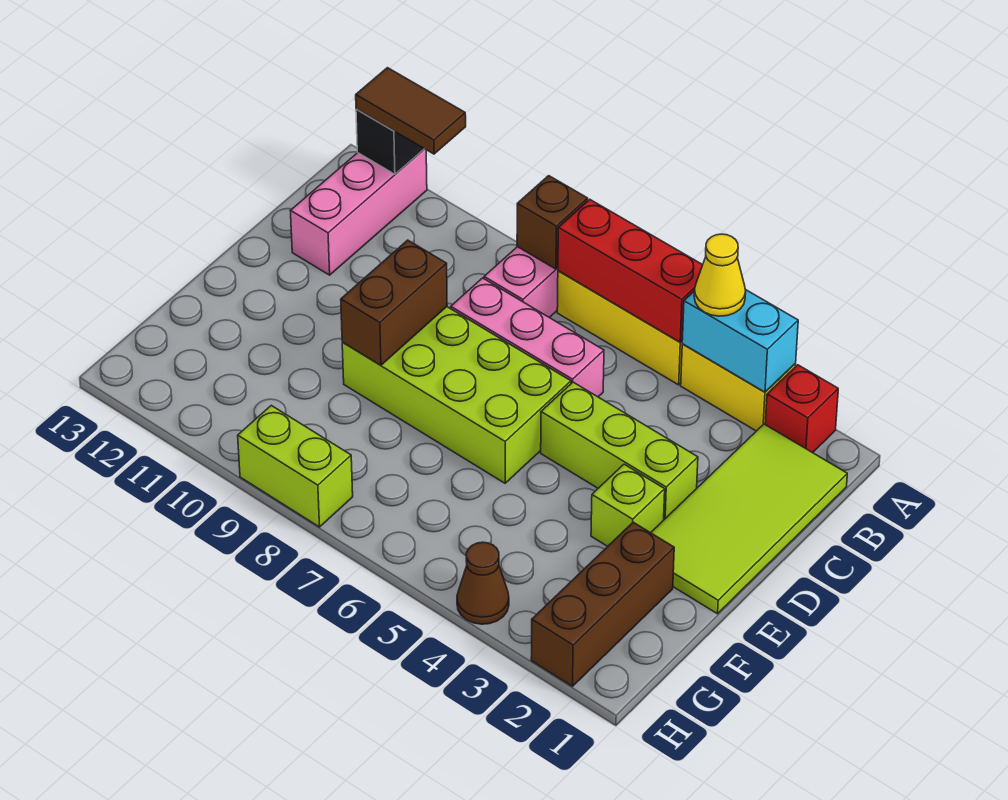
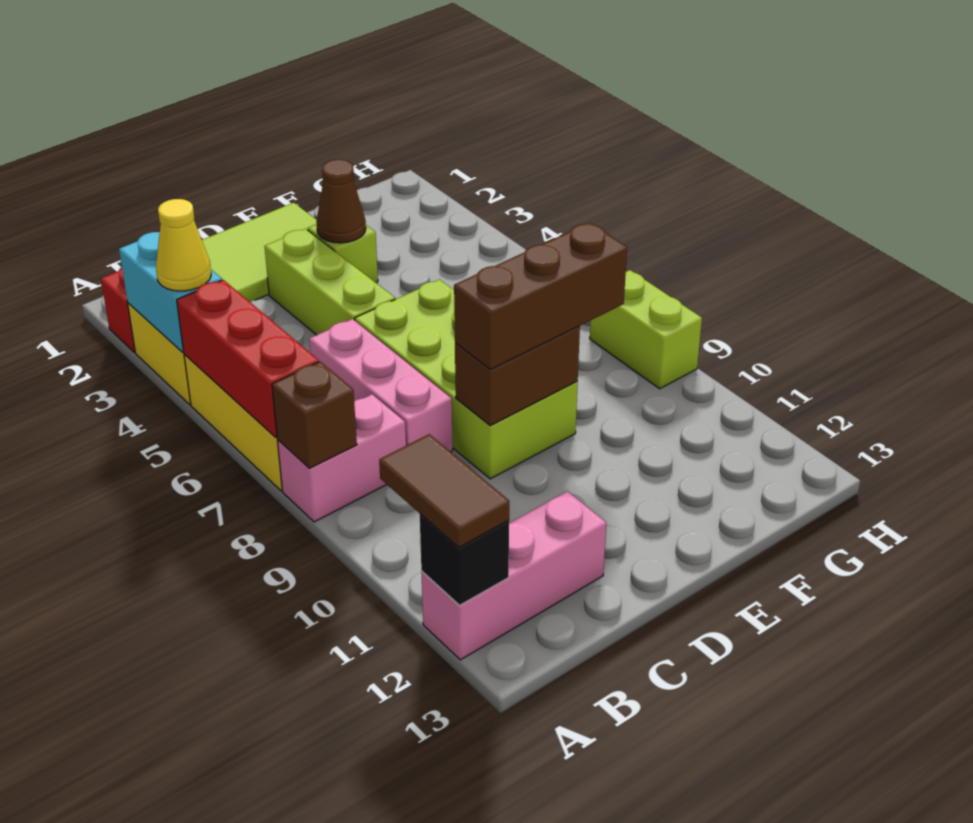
brown brick F2:H2 level 1 -> brown brick D9:F9 level 3
brown cone H4 level 1 -> brown cone E3 level 2

